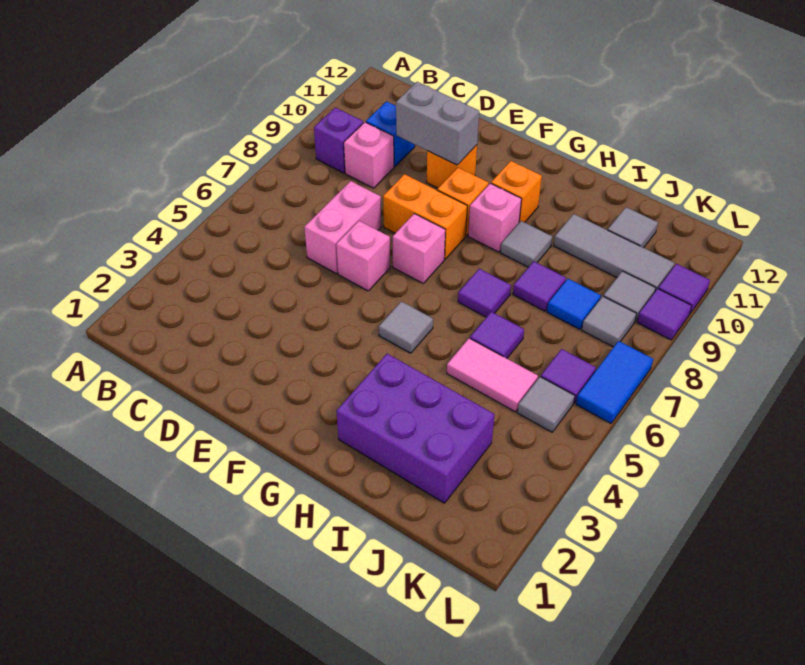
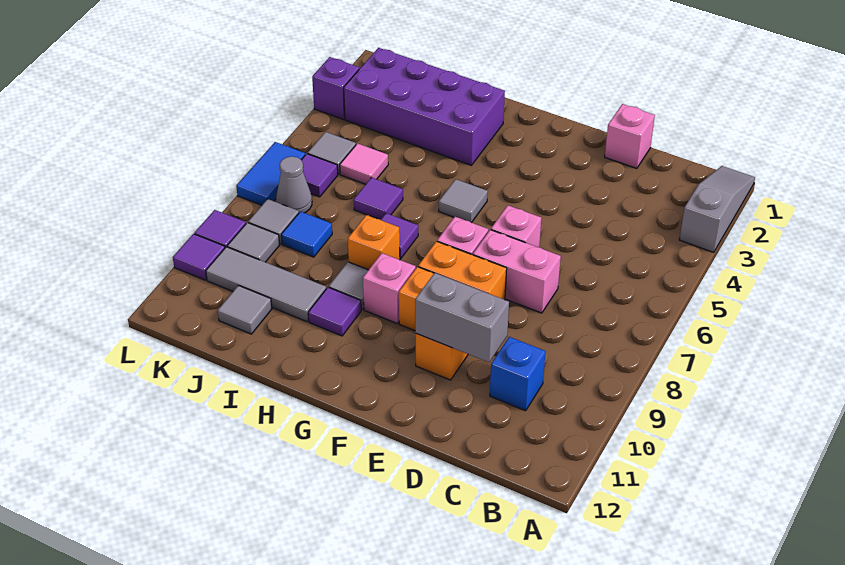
none -> grey slope A1:A3 level 1 top 3
purple brick B9 level 1 -> purple brick L3 level 1
pink brick C9 level 1 -> pink brick D1 level 1
pink brick D6:D7 level 1 -> pink brick D7:E7 level 1
orange brick G10 level 1 -> orange brick H8 level 1
purple brick H2:J3 level 1 -> purple brick H2:K3 level 1
pink tile I5:J5 level 1 -> pink tile J5 level 1
purple tile I8 level 1 -> purple tile H10 level 1
none -> grey cone K7 level 1

